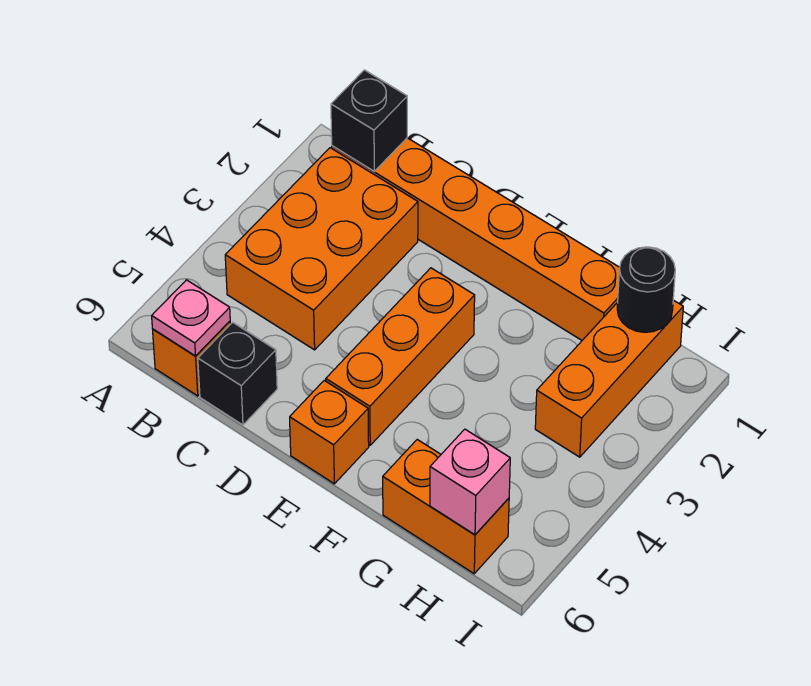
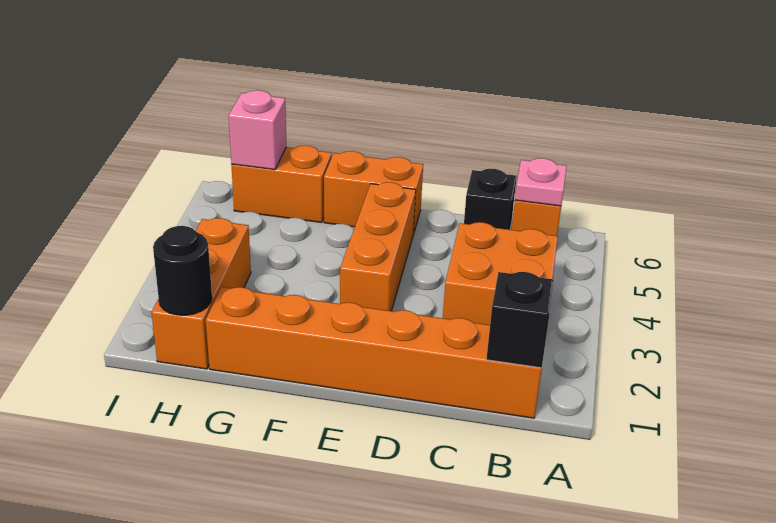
orange brick B2:C4 level 1 -> orange brick B3:C4 level 1
orange brick E6 level 1 -> orange brick E6:F6 level 1

